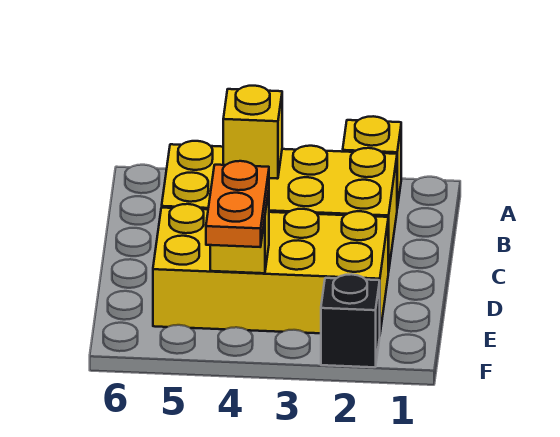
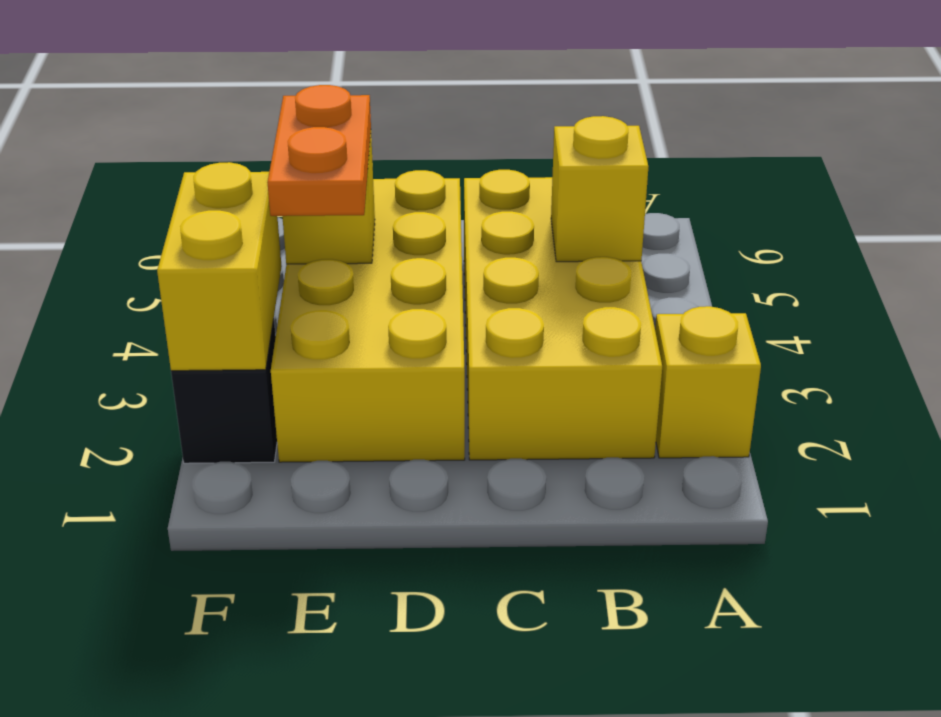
orange plate E4:F4 level 3 -> orange plate E3:E4 level 3
none -> yellow brick F2:F3 level 2

